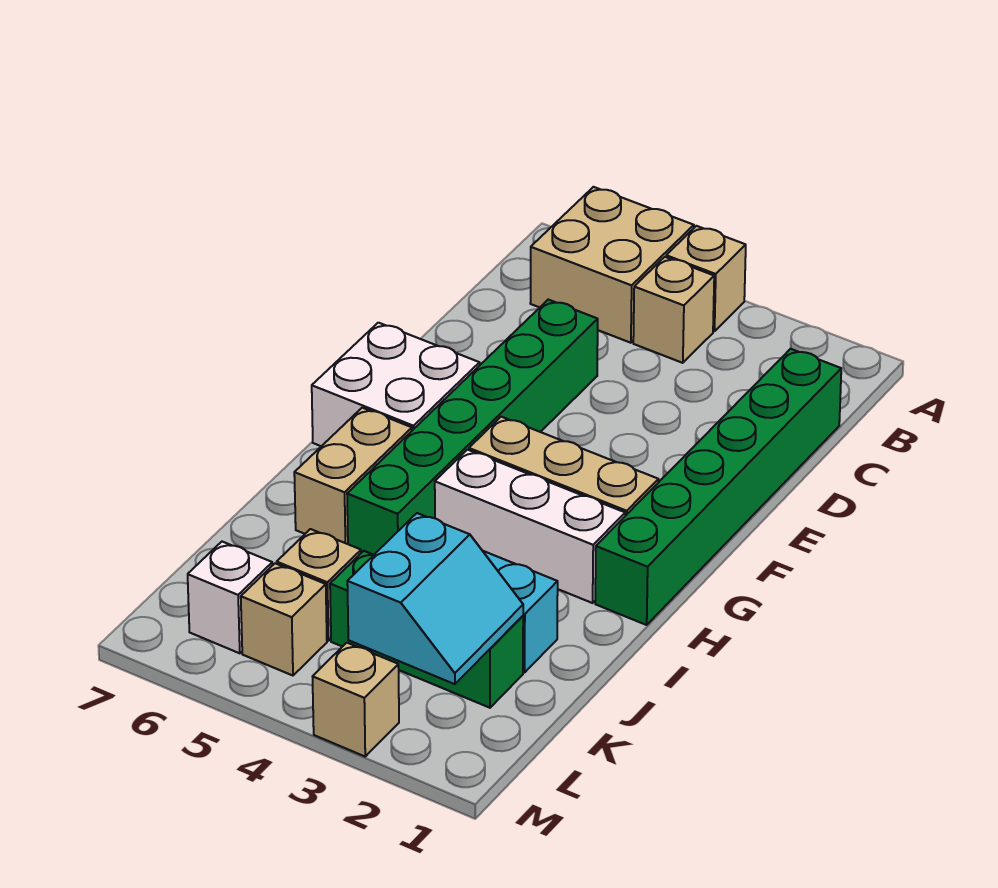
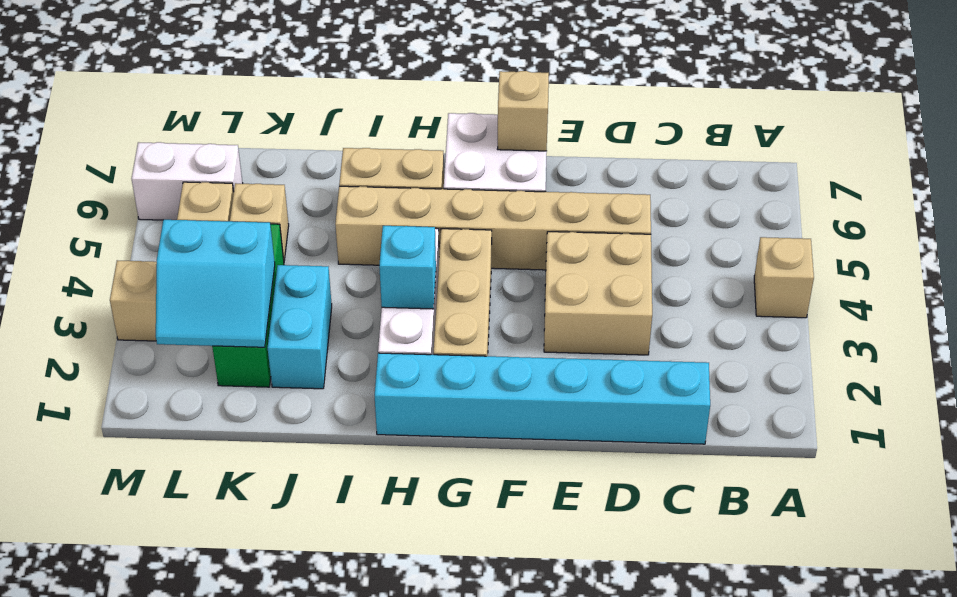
tan brick A5:B6 level 1 -> tan brick D3:E4 level 1
tan brick B4 level 1 -> tan brick F7 level 2
green brick C1:H1 level 1 -> cyan brick C1:H1 level 1
green brick D5:I5 level 1 -> tan brick D5:I5 level 1
none -> cyan brick H3 level 2
white brick L6 level 1 -> white brick L6:M6 level 1

